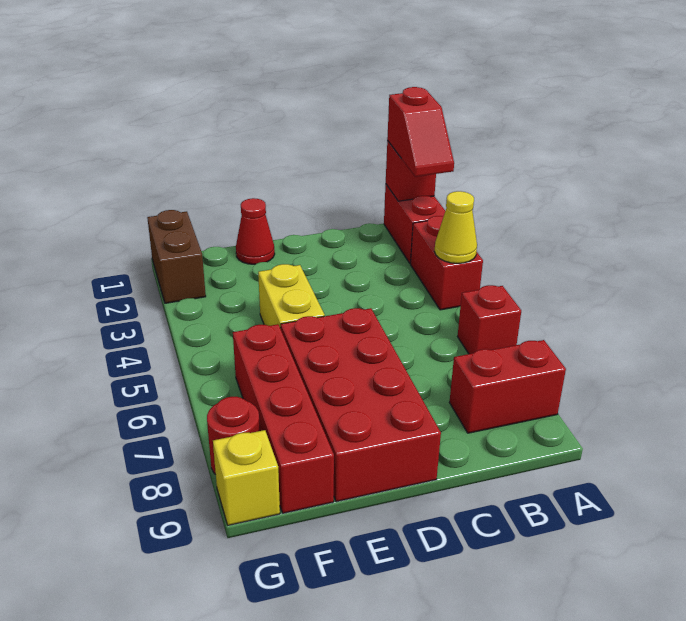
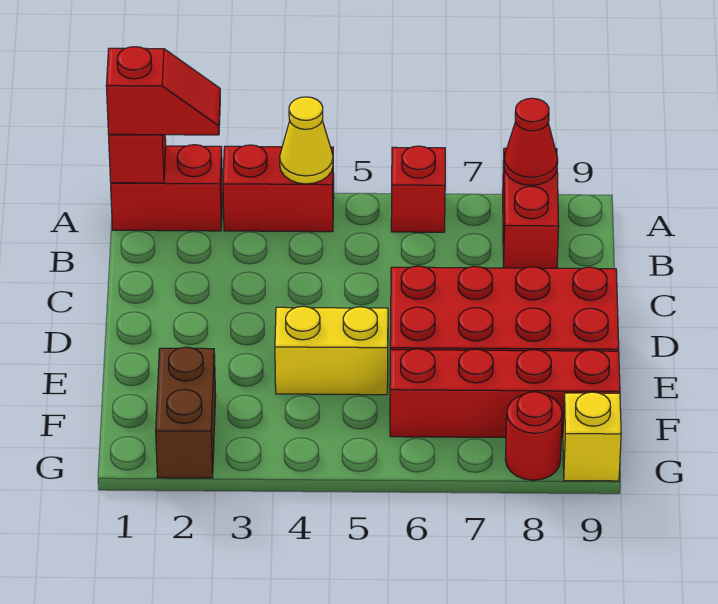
red cone E1 level 1 -> red cone A8 level 2
brown brick G1:G2 level 1 -> brown brick F2:G2 level 1

